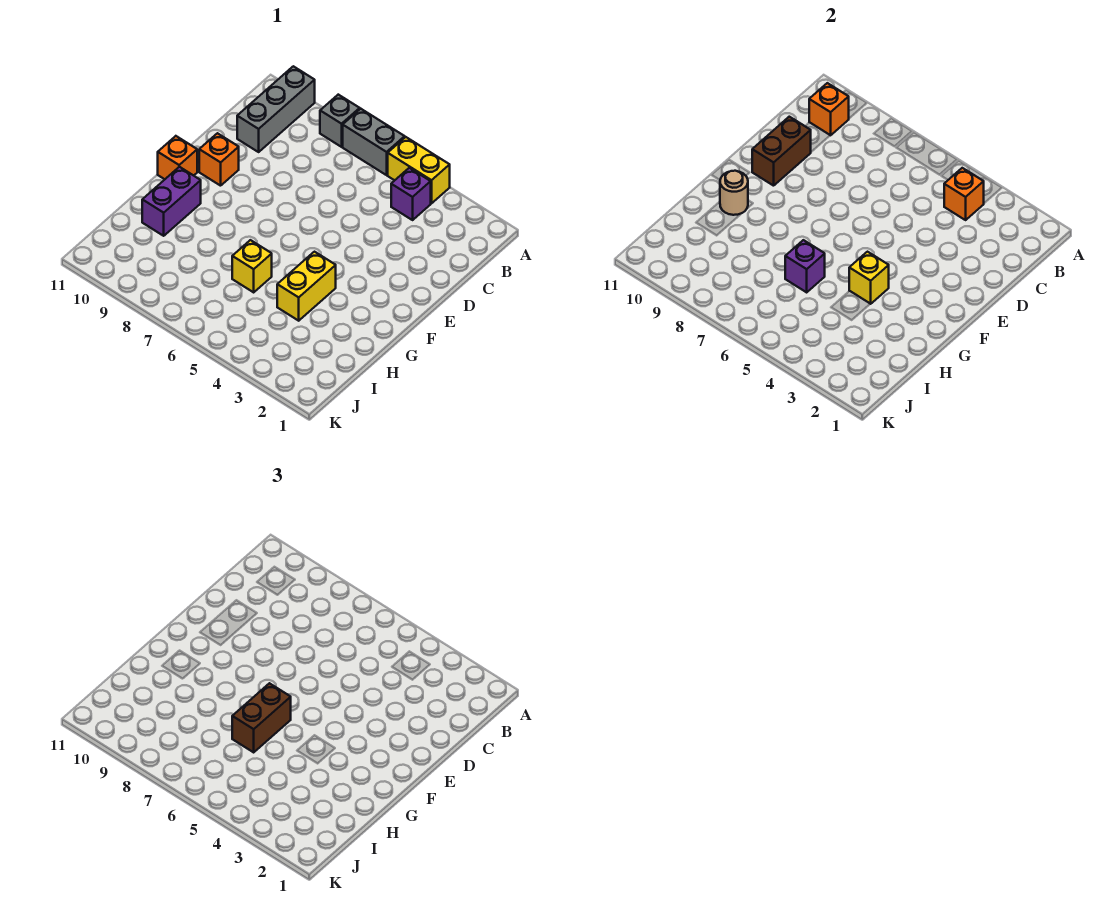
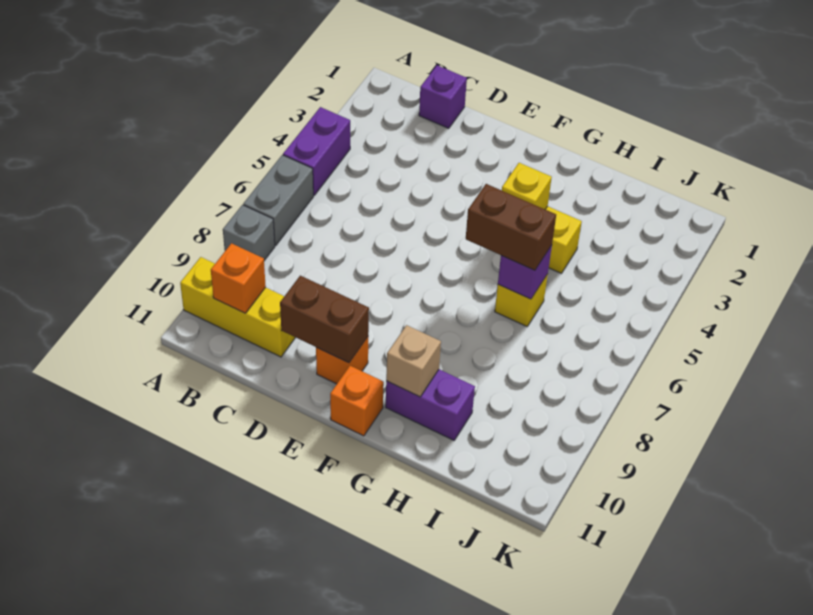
yellow brick A4:A5 level 1 -> purple brick A4:A5 level 1
grey brick A10:C10 level 1 -> yellow brick A10:C10 level 1
purple brick B4 level 1 -> purple brick C1 level 1
orange brick B4 level 2 -> none
tan round brick G10 level 2 -> tan brick G10 level 2

